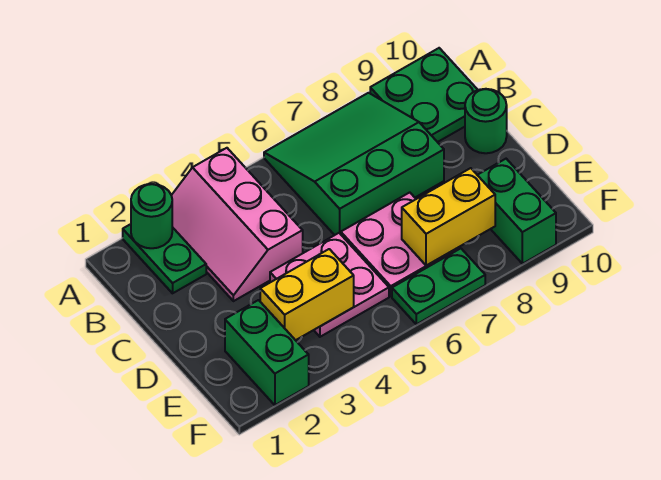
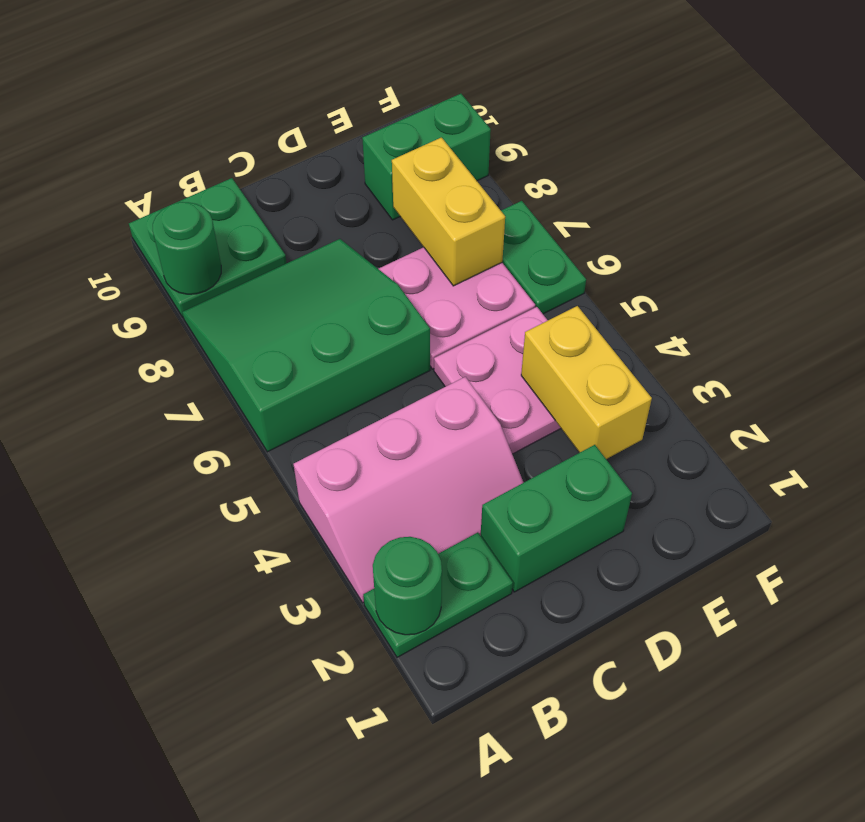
green slope A6:C8 level 1 top C -> green slope A6:C8 level 1 top 6
green round brick C10 level 1 -> green round brick A9 level 2
green brick E2:F2 level 1 -> green brick C2:D2 level 1

